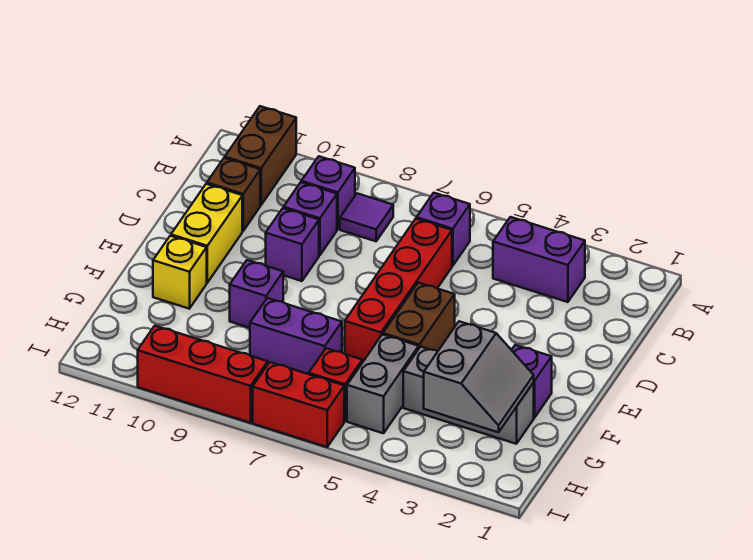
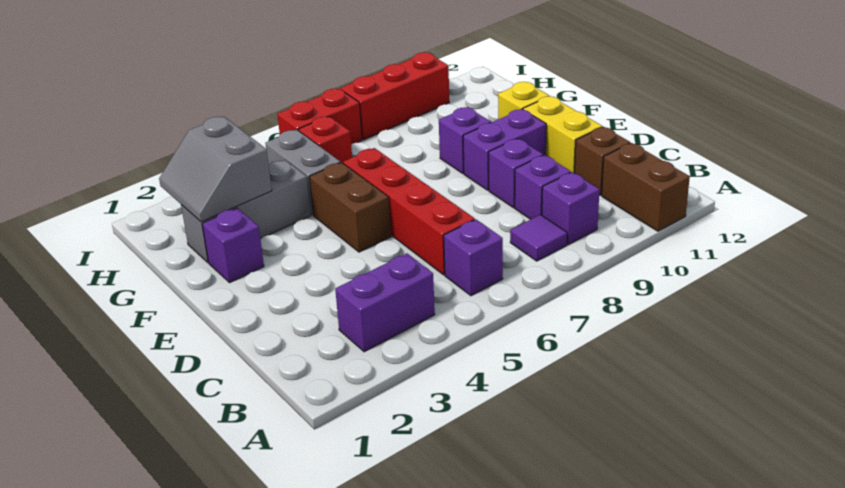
purple brick G7:G8 level 1 -> purple brick E9:E10 level 1

